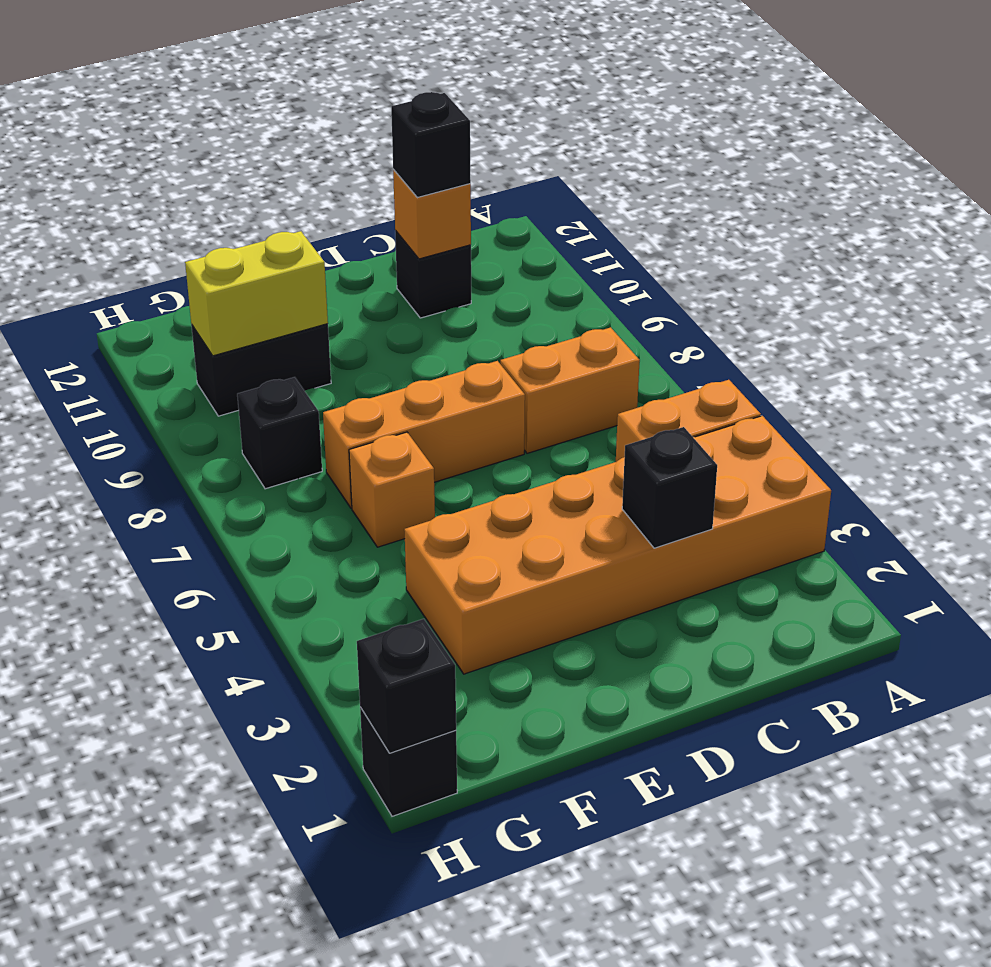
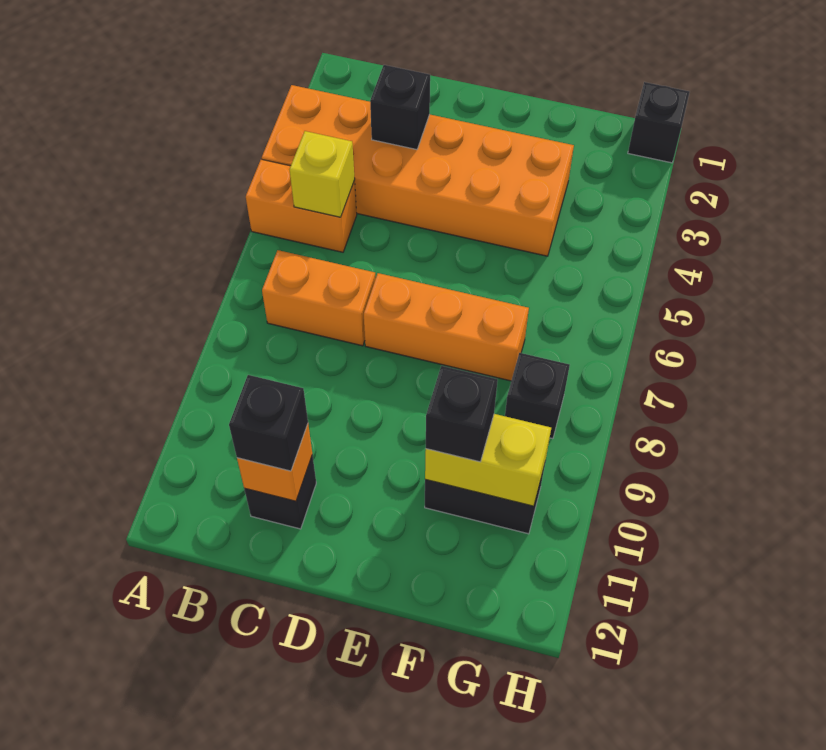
none -> yellow brick B5 level 2
orange brick F6 level 1 -> none
black brick H1 level 2 -> black brick F10 level 3

